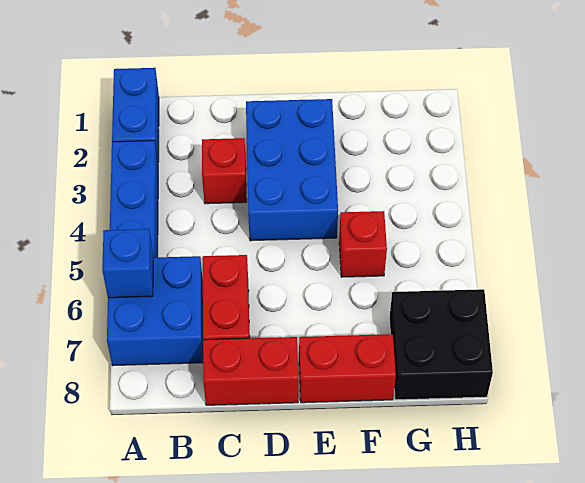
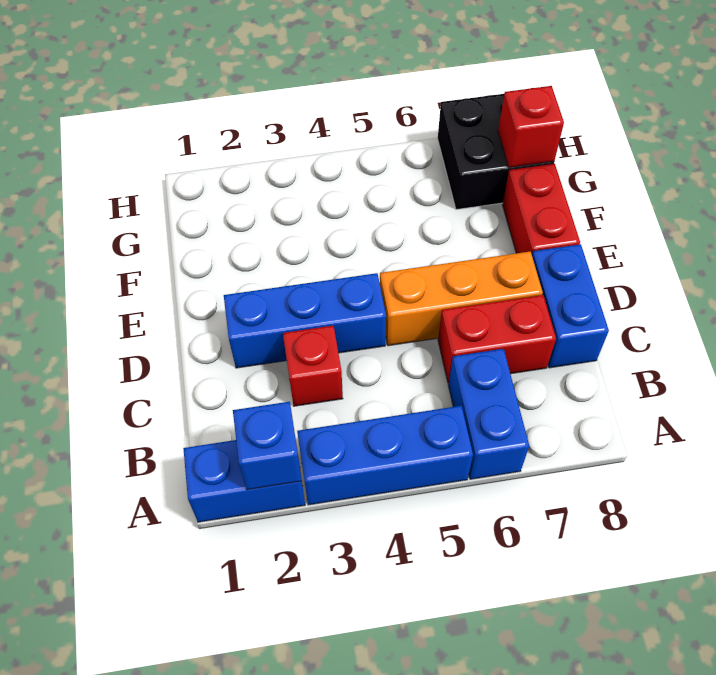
blue brick A6:B7 level 1 -> blue brick A6:B6 level 1
blue brick A6 level 2 -> blue brick A2 level 2
red brick C8:D8 level 1 -> blue brick C8:D8 level 1
blue brick D2:E4 level 1 -> blue brick D2:D4 level 1
none -> orange brick D5:D7 level 1
red brick F5 level 1 -> red brick G8 level 2

